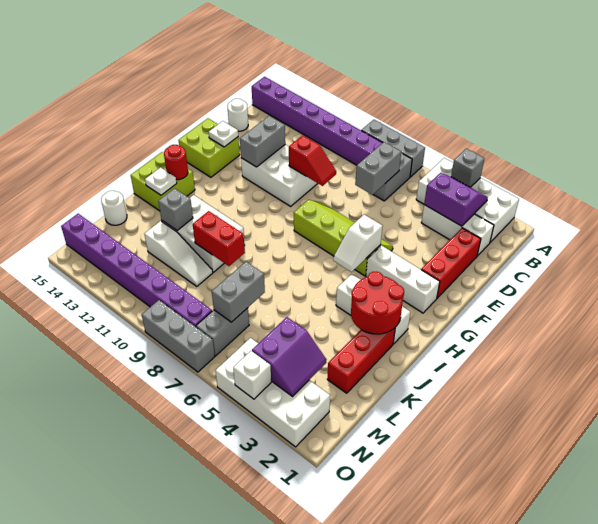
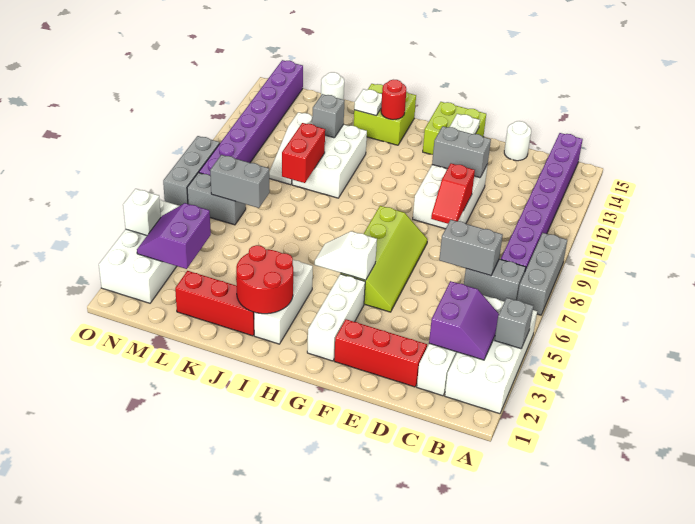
purple slope M3:N4 level 2 top 4 -> purple slope M3:N4 level 2 top M

